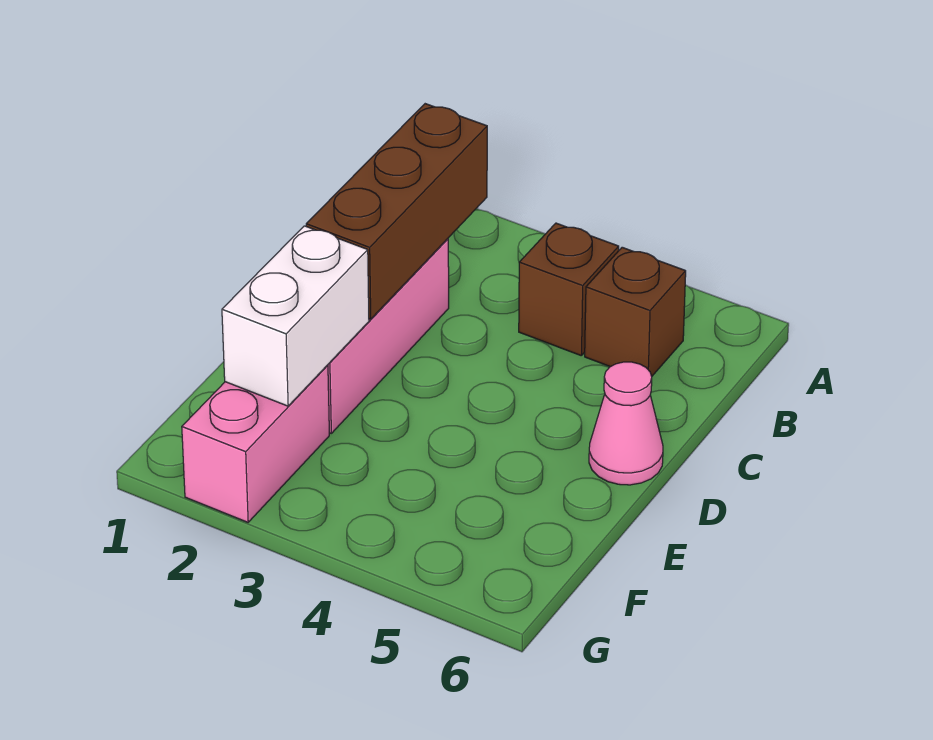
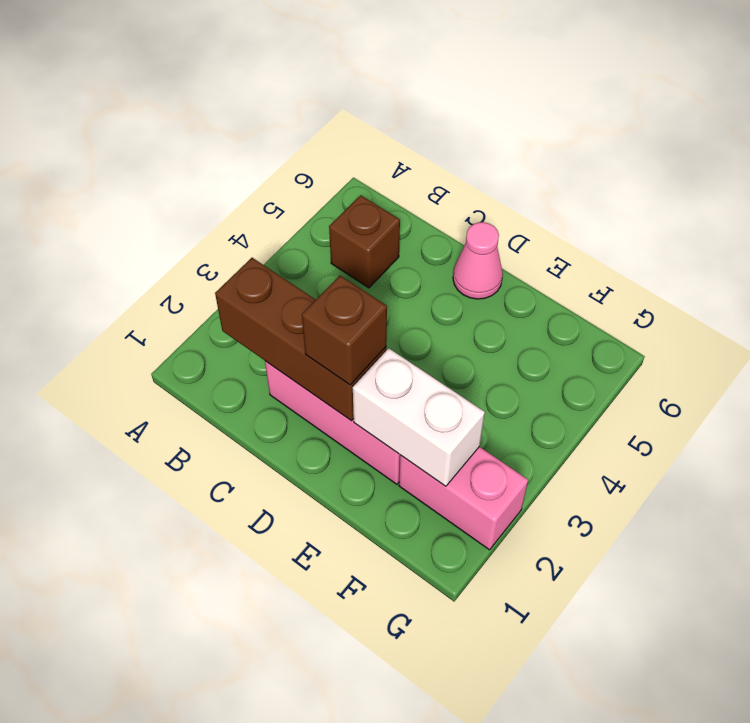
brown brick B4 level 1 -> brown brick D2 level 3

